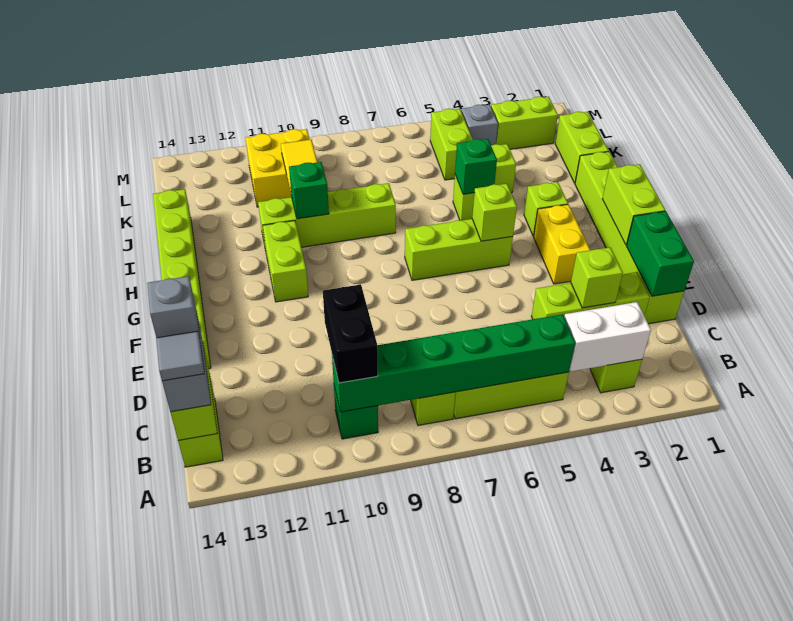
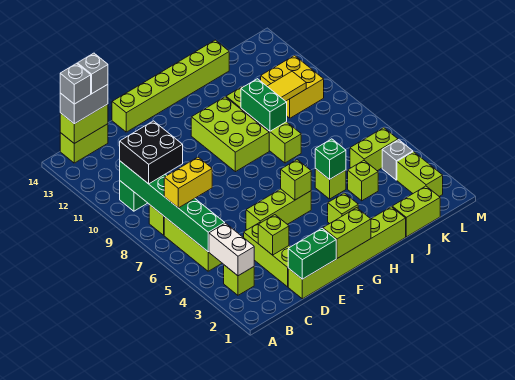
black brick B10:C10 level 3 -> black brick B9:C10 level 3
grey tile B14 level 4 -> grey brick B14 level 4
yellow brick F3:G3 level 1 -> yellow brick B7:C7 level 3
lime brick G5:G7 level 1 -> lime brick E5:G5 level 1
lime brick G11:H11 level 1 -> lime brick G9:H11 level 1
green brick I10 level 2 -> green brick I9:I10 level 2

